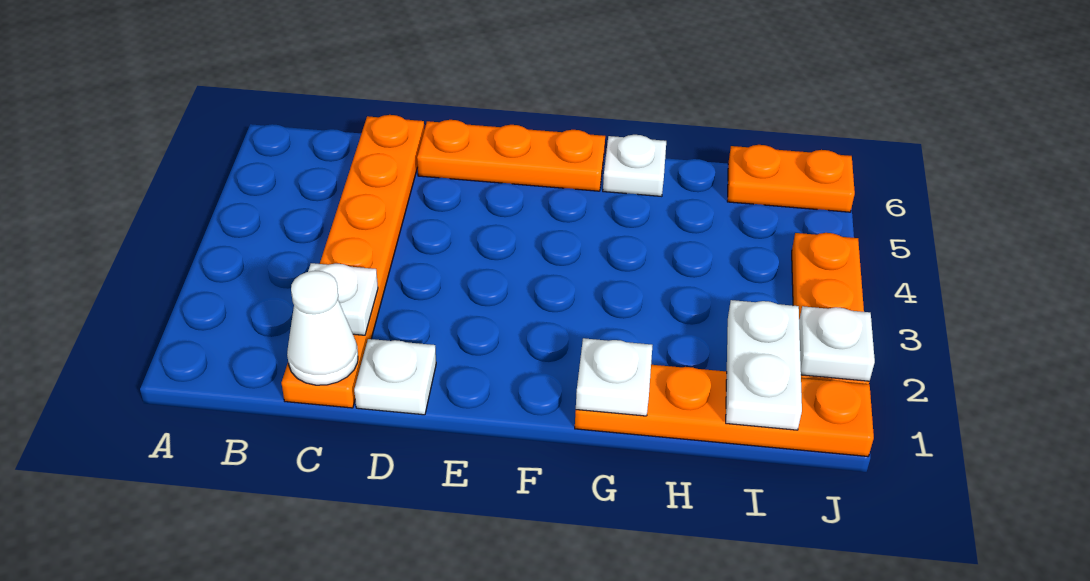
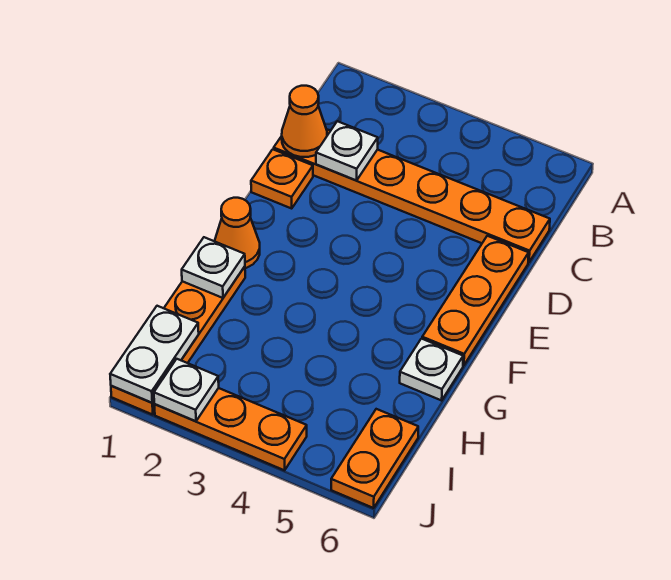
white cone C1 level 2 -> orange cone C1 level 2
white plate D1 level 1 -> orange plate D1 level 1
none -> orange cone F1 level 1
white plate I1:I2 level 2 -> white plate I1:J1 level 2

